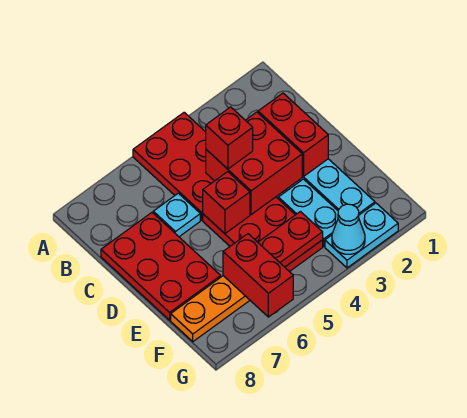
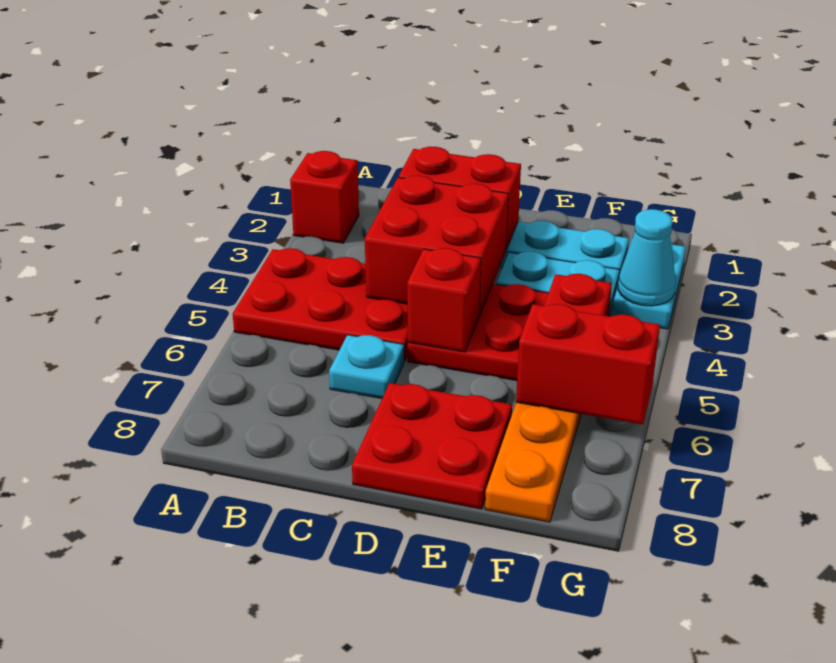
red brick C4 level 3 -> red brick A2 level 1
red plate C7:E8 level 1 -> red plate D7:E8 level 1

